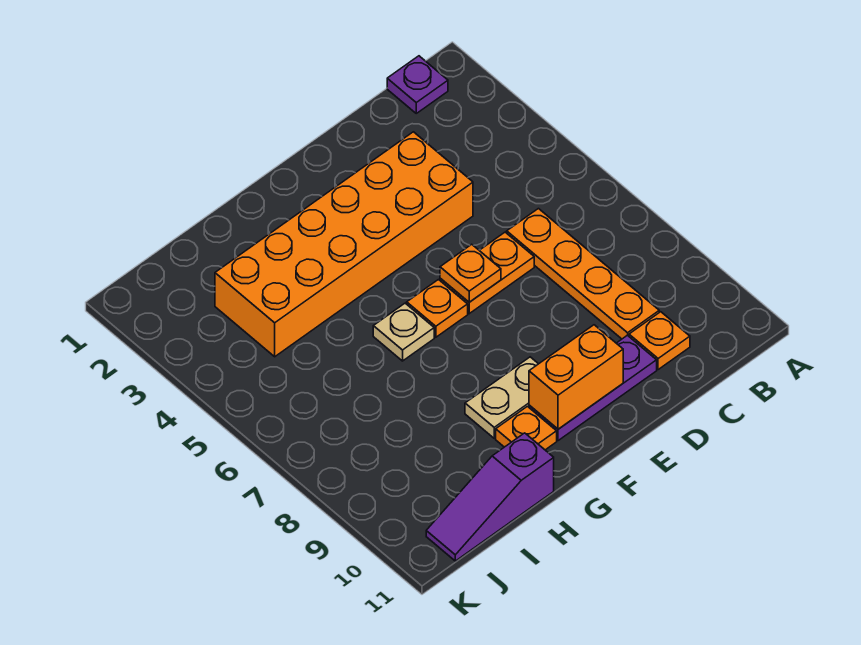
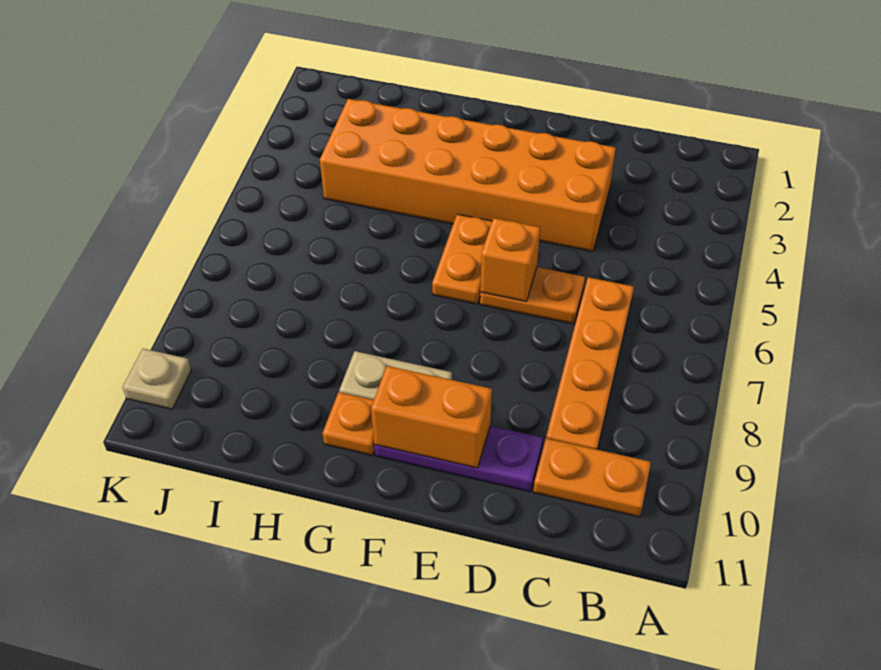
purple plate B1 level 1 -> none
orange plate C10 level 1 -> orange plate B10:C10 level 1
orange plate E6 level 2 -> orange brick E6 level 2
orange plate F6 level 1 -> orange plate F5:F6 level 1
tan plate G6 level 1 -> tan plate K10 level 1
purple slope H11:J11 level 1 top H -> none

